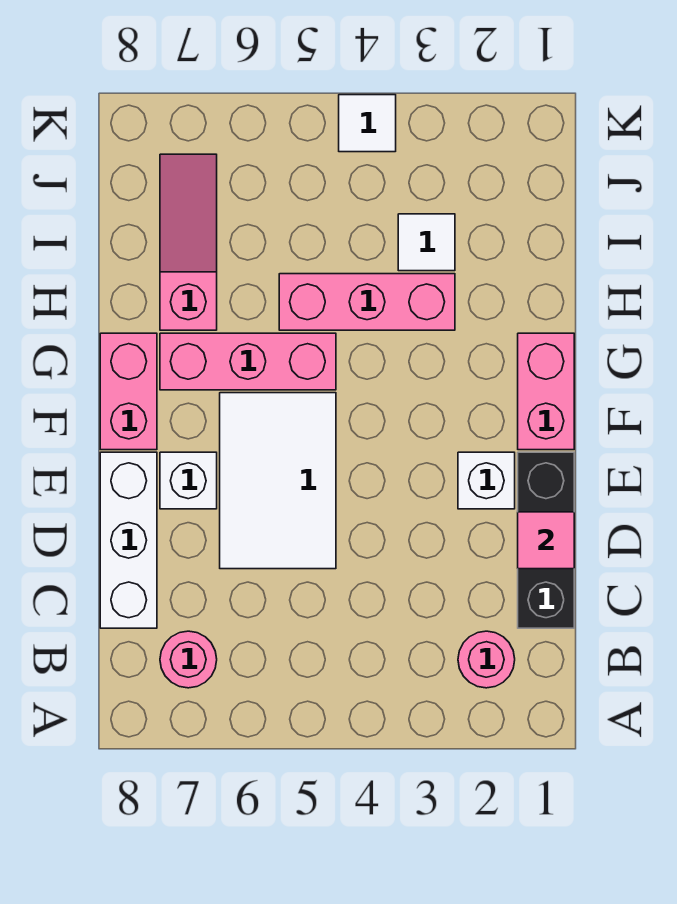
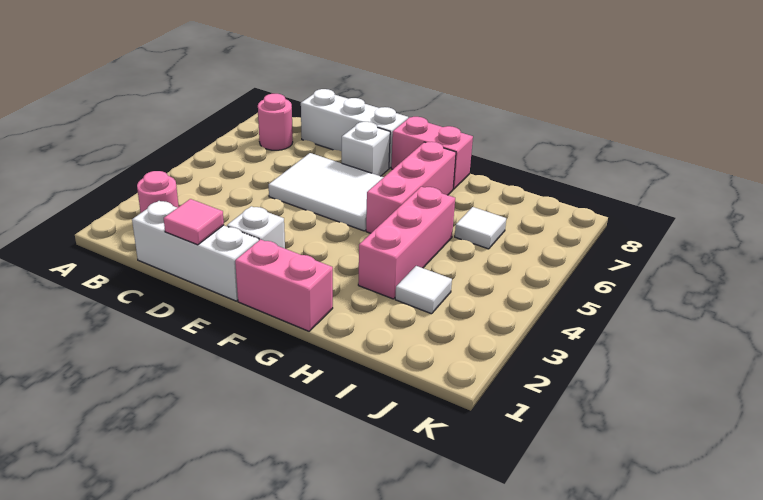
black brick C1:E1 level 1 -> white brick C1:E1 level 1
pink slope H7:J7 level 1 top H -> none
white tile K4 level 1 -> white tile I6 level 1

